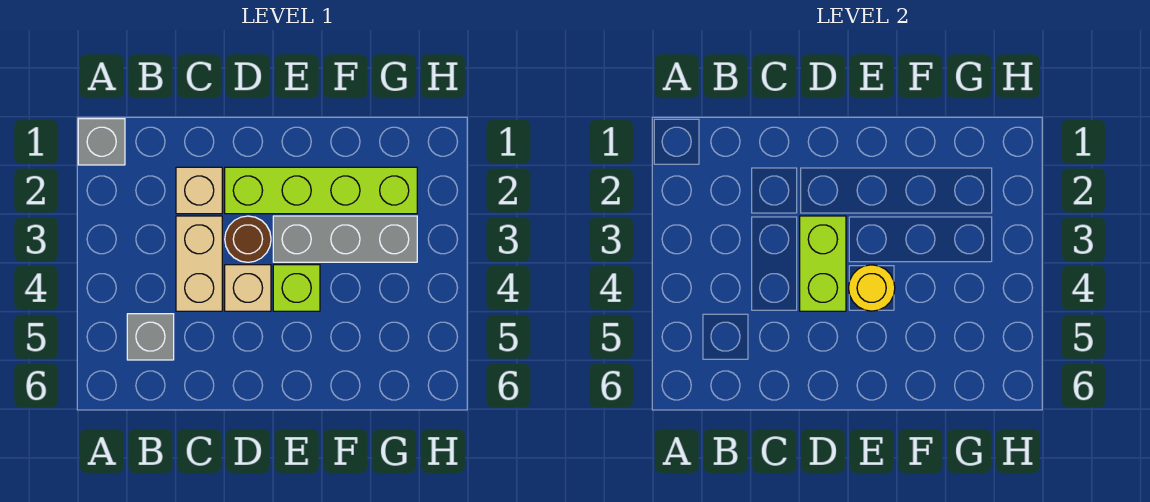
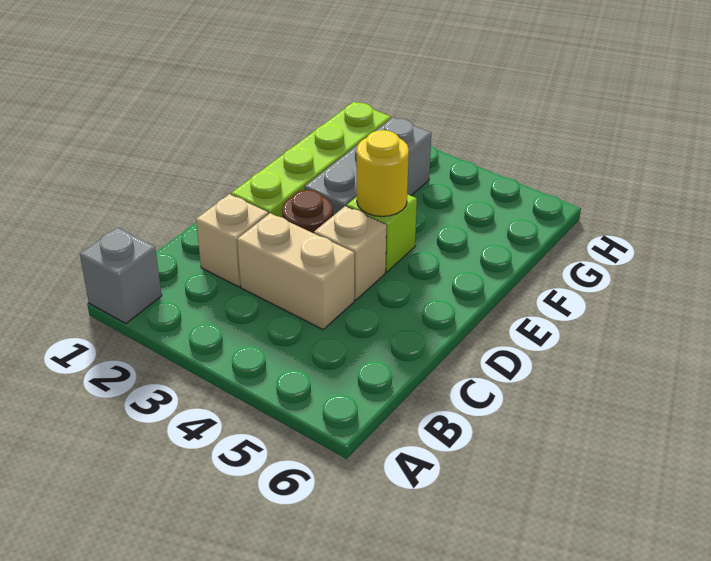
grey brick B5 level 1 -> none
lime brick D3:D4 level 2 -> none

